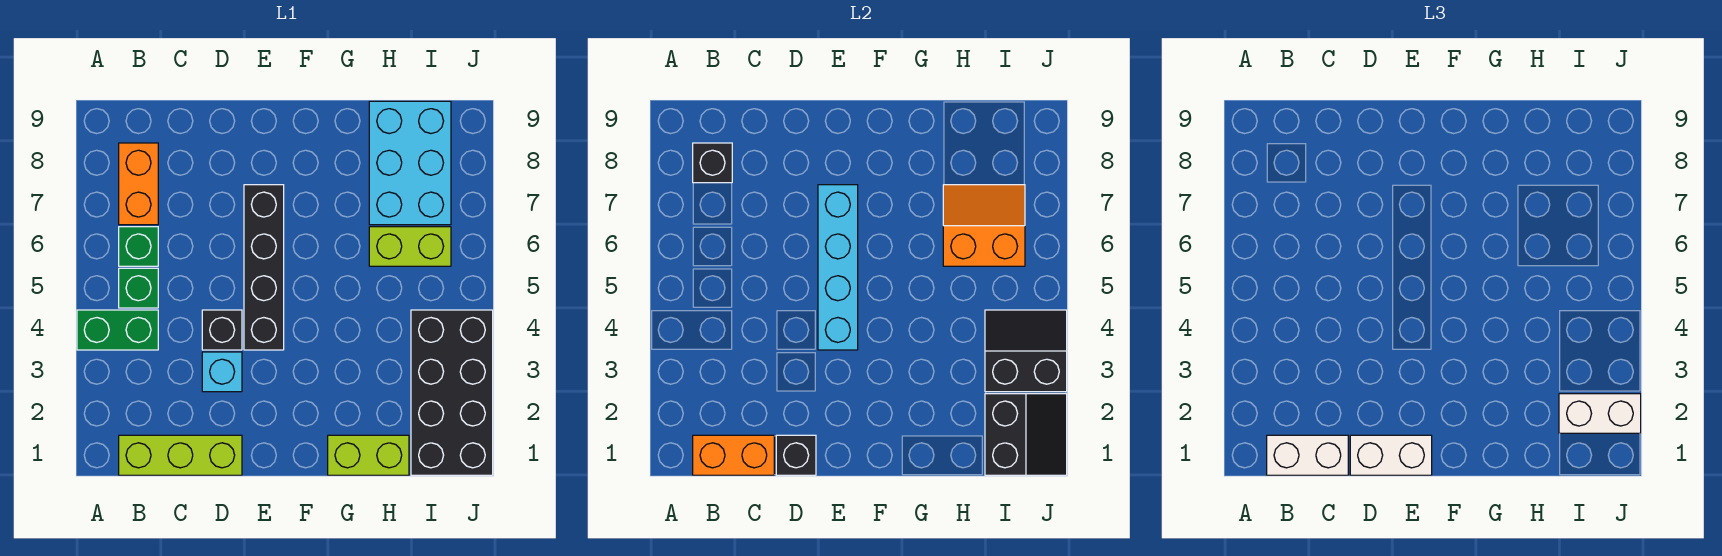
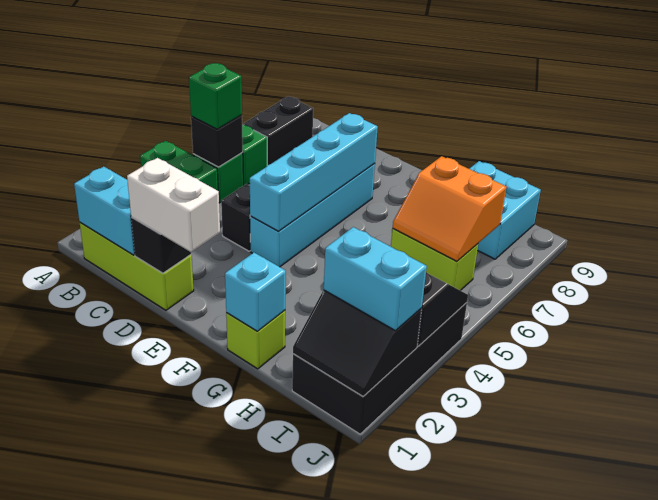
orange brick B1:C1 level 2 -> cyan brick B1:C1 level 2
white brick B1:C1 level 3 -> none
none -> green brick B5 level 3
orange brick B7:B8 level 1 -> black brick B7:B8 level 1
black brick B8 level 2 -> black brick B5 level 2
cyan brick D3 level 1 -> cyan brick G1 level 2
black brick E4:E7 level 1 -> cyan brick E4:E7 level 1
lime brick G1:H1 level 1 -> lime brick G1 level 1
orange slope H6:I7 level 2 top 6 -> orange slope H6:I7 level 2 top 7
cyan brick H7:I9 level 1 -> cyan brick H8:I9 level 1
black slope I1:J2 level 2 top I -> black slope I1:J2 level 2 top 2
white brick I2:J2 level 3 -> cyan brick I2:J2 level 3

